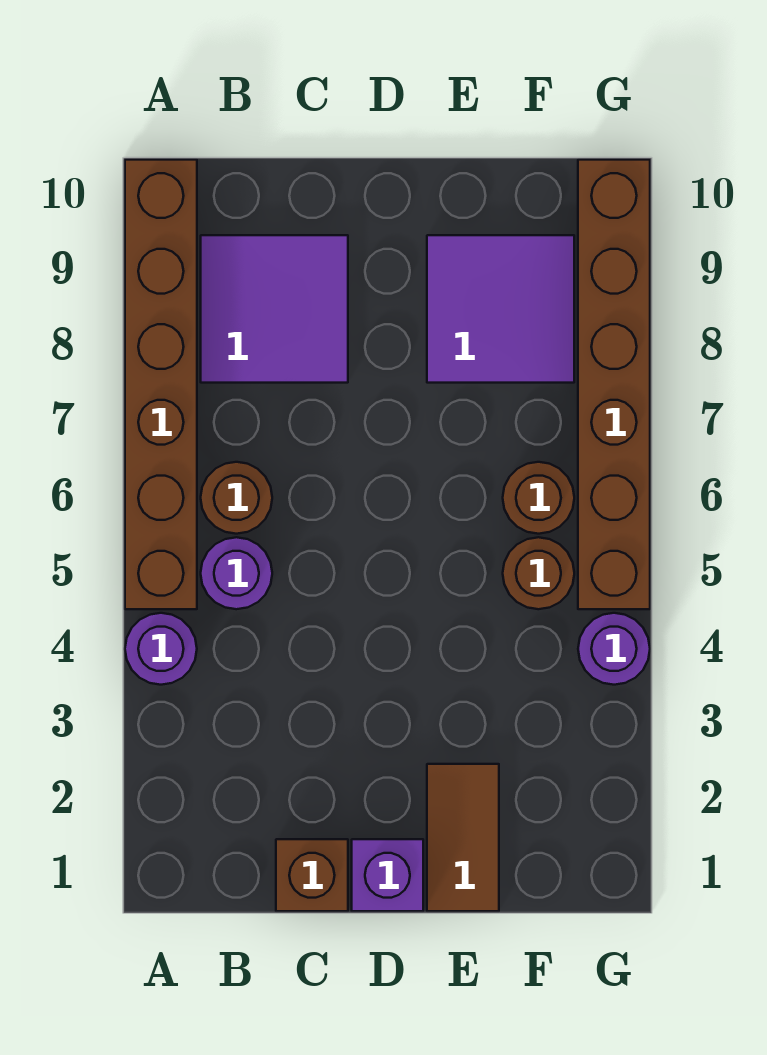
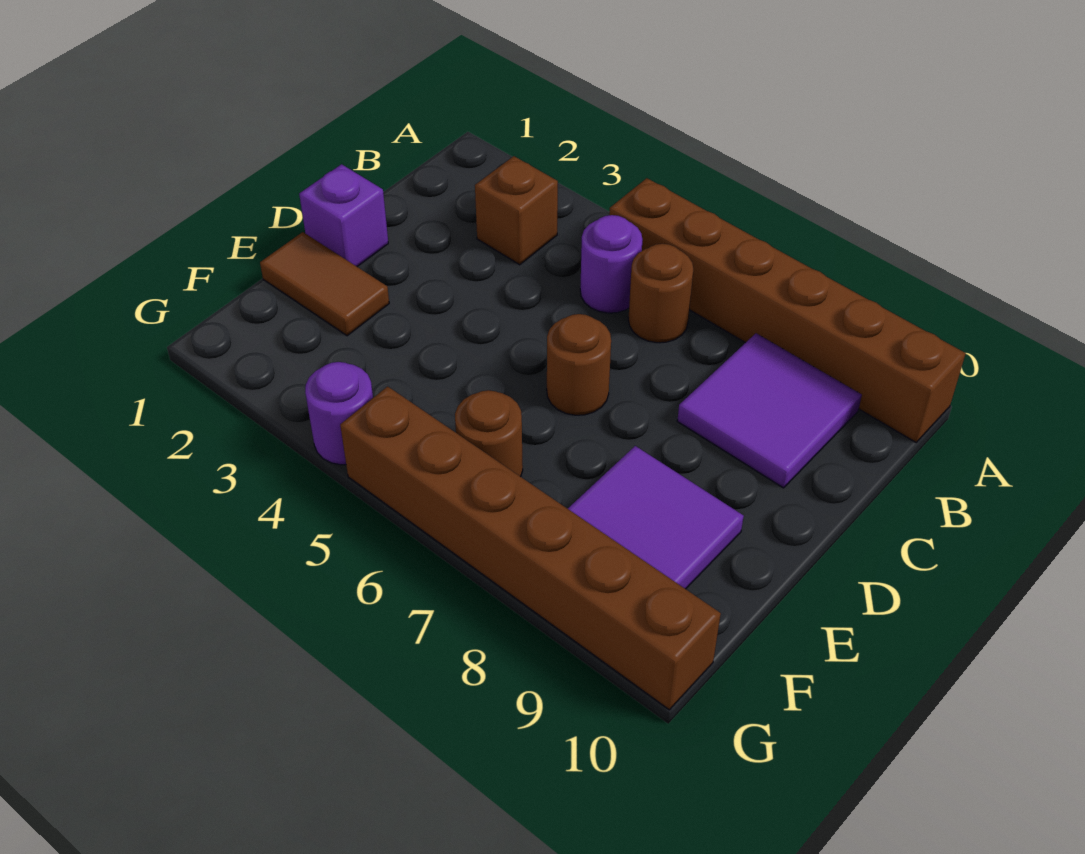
purple round brick A4 level 1 -> none
brown brick C1 level 1 -> brown brick B3 level 1
brown round brick F5 level 1 -> brown round brick D6 level 1

